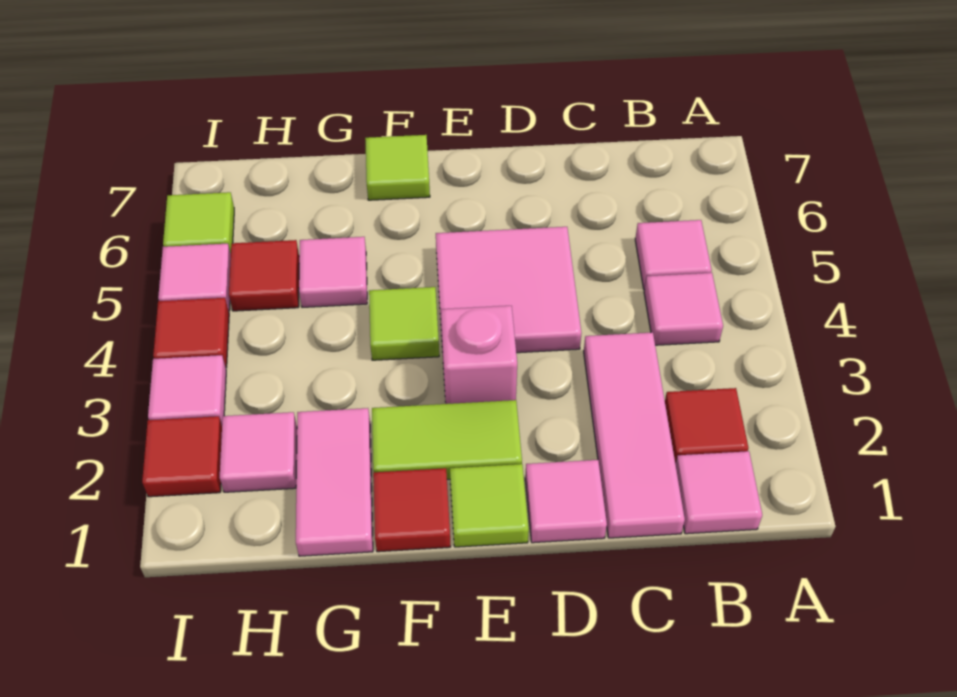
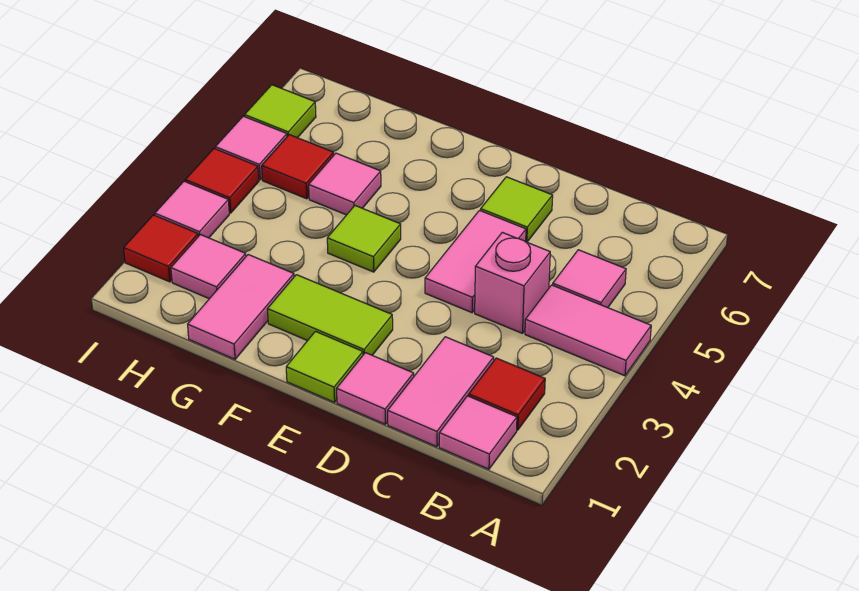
pink tile B4 level 1 -> pink tile A4:B4 level 1
pink tile C1:C3 level 1 -> pink tile C1:C2 level 1
pink tile D4:E5 level 1 -> pink tile D4:D5 level 1
pink brick E3 level 1 -> pink brick C4 level 1
red tile F1 level 1 -> none
lime tile F7 level 1 -> lime tile D6 level 1

